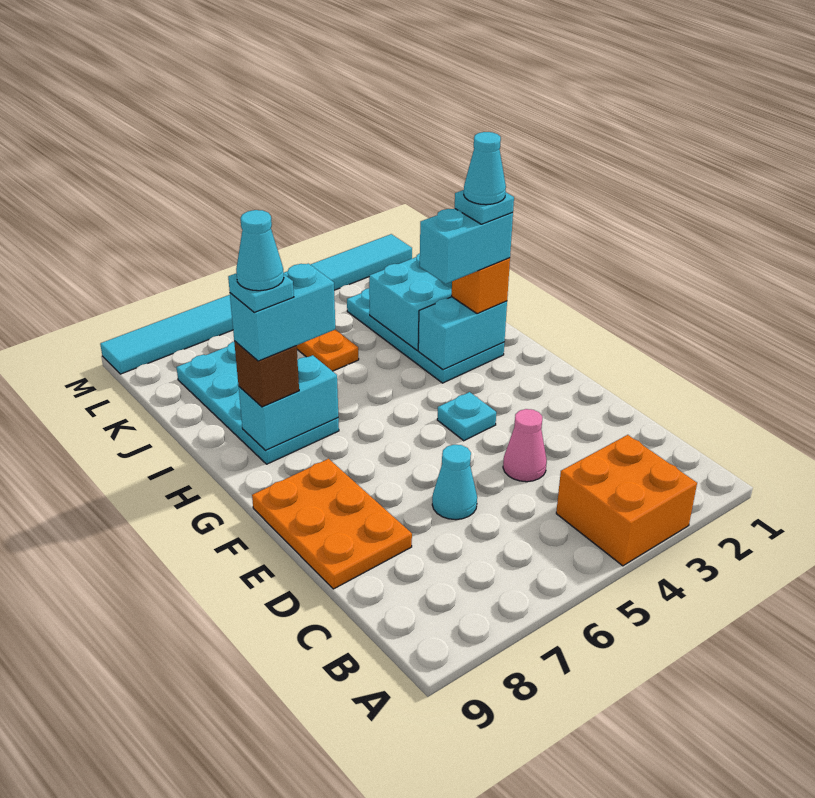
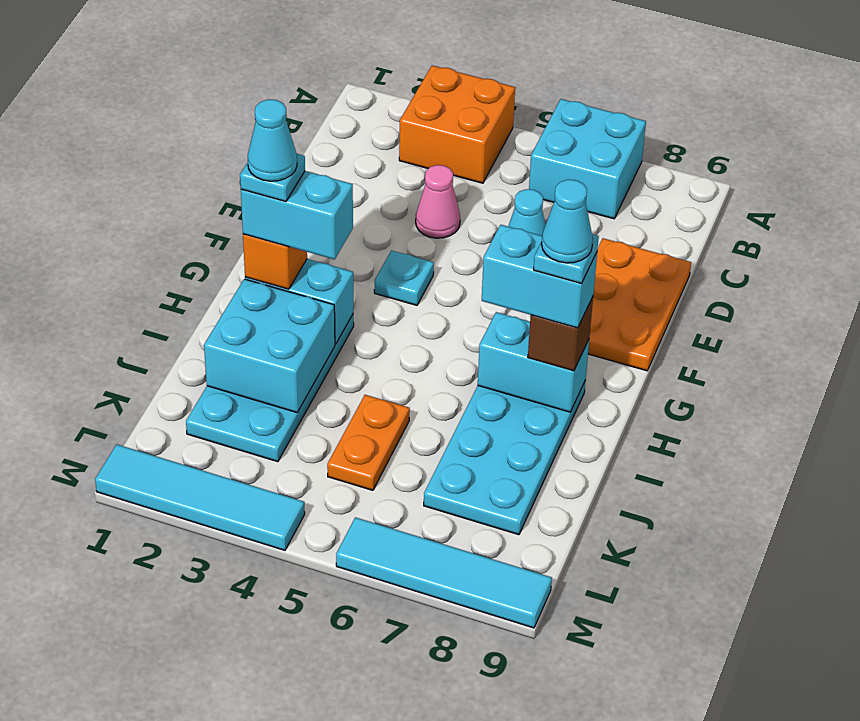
none -> cyan brick A6:B7 level 1

